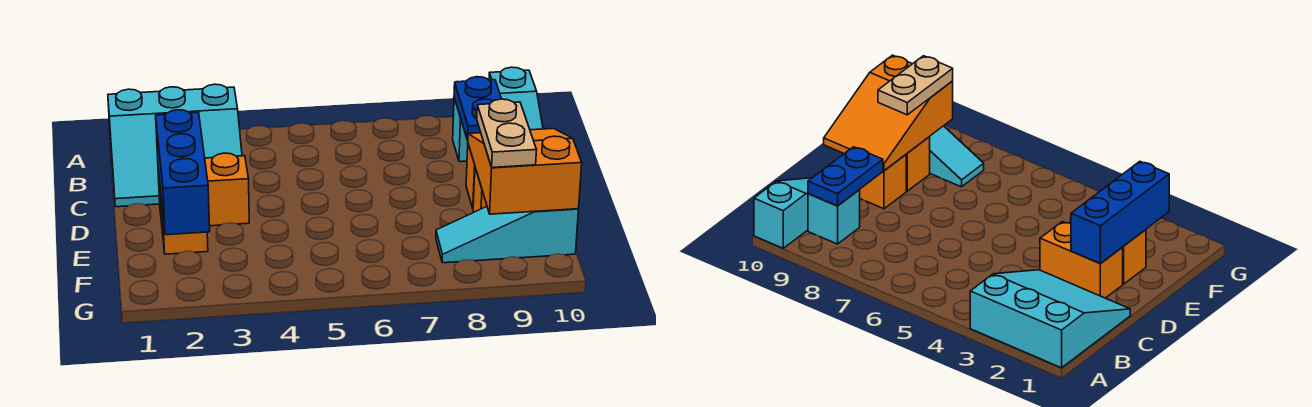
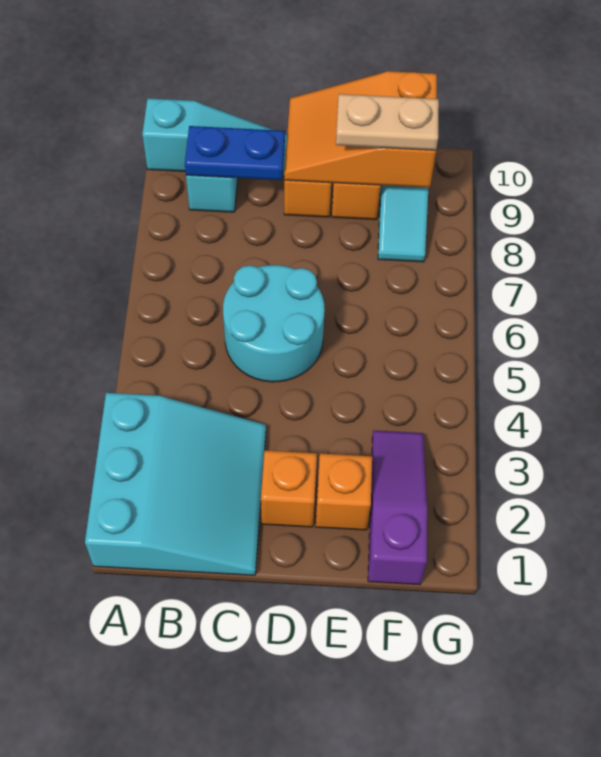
none -> cyan round brick C5:D6 level 1
orange brick D2:D3 level 1 -> orange brick D2 level 1
blue brick D2:F2 level 2 -> none
none -> purple slope F1:F3 level 1 top 1

